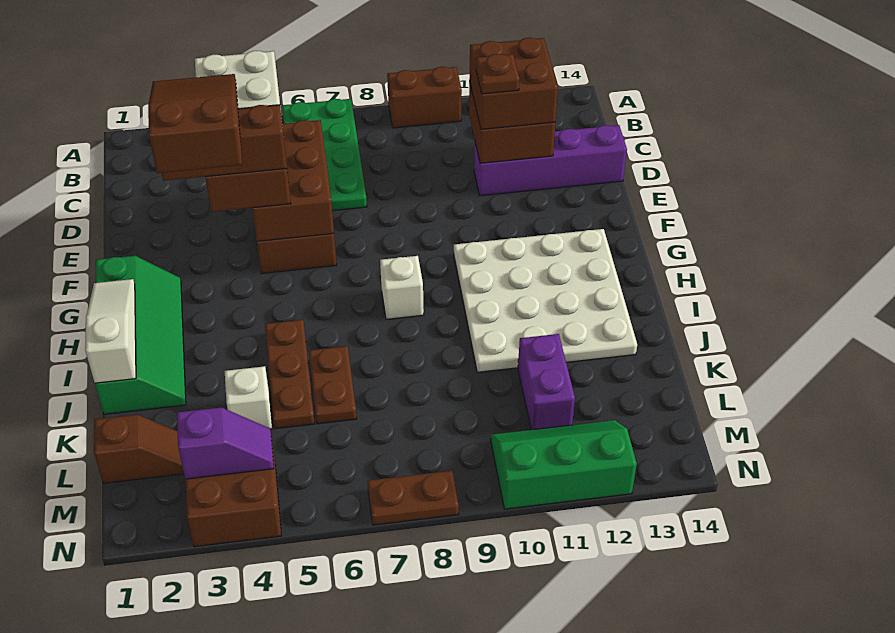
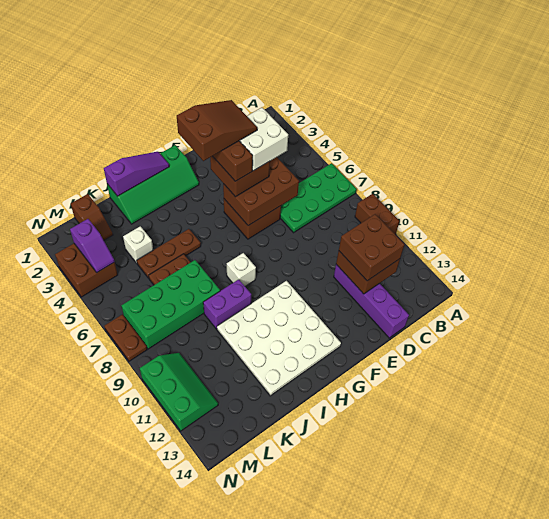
brown plate D11 level 4 -> none
white slope H1:J1 level 2 top J -> purple slope H1:J1 level 2 top J
none -> green brick J7:M8 level 1
purple brick K11:L11 level 1 -> purple brick I9:J9 level 1

